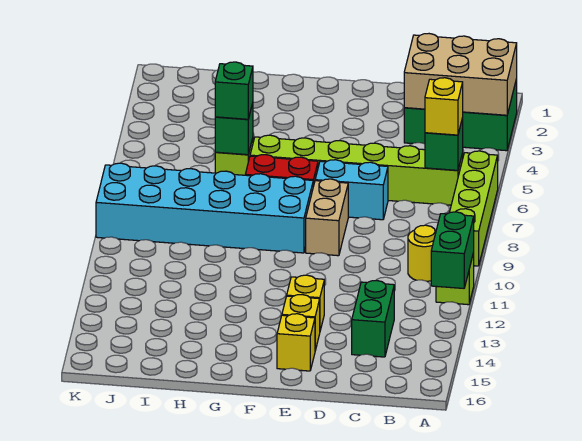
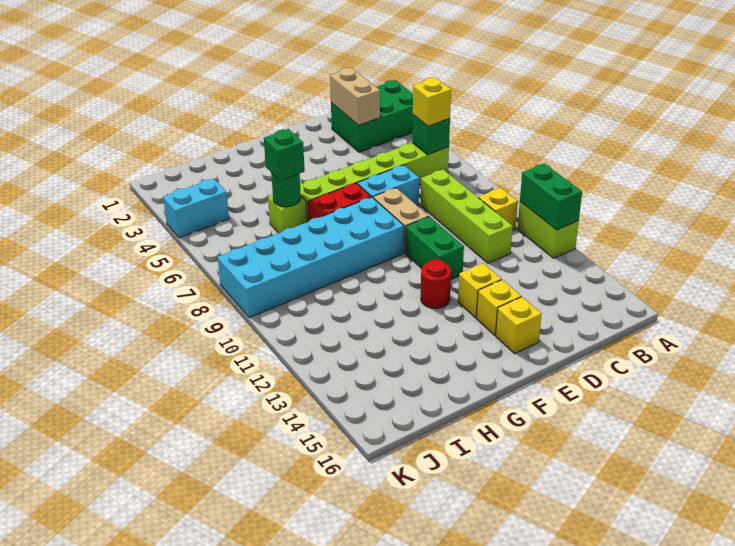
tan brick A2:C3 level 2 -> tan brick C2:C3 level 2
lime brick A6:A9 level 1 -> lime brick C8:C11 level 1
lime brick A11 level 1 -> lime brick A11:A12 level 1
yellow round brick B10 level 1 -> yellow brick B10 level 1
green brick C13:C14 level 1 -> green brick E10:E11 level 1
none -> red round brick F12 level 1
green brick H6 level 2 -> green round brick H6 level 2
none -> cyan brick J4:K4 level 1

